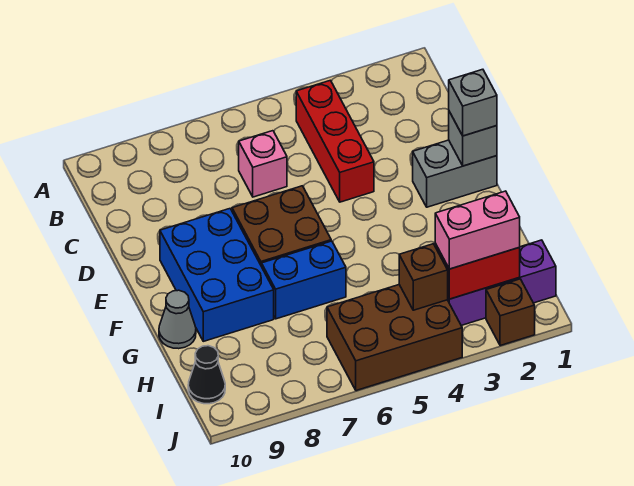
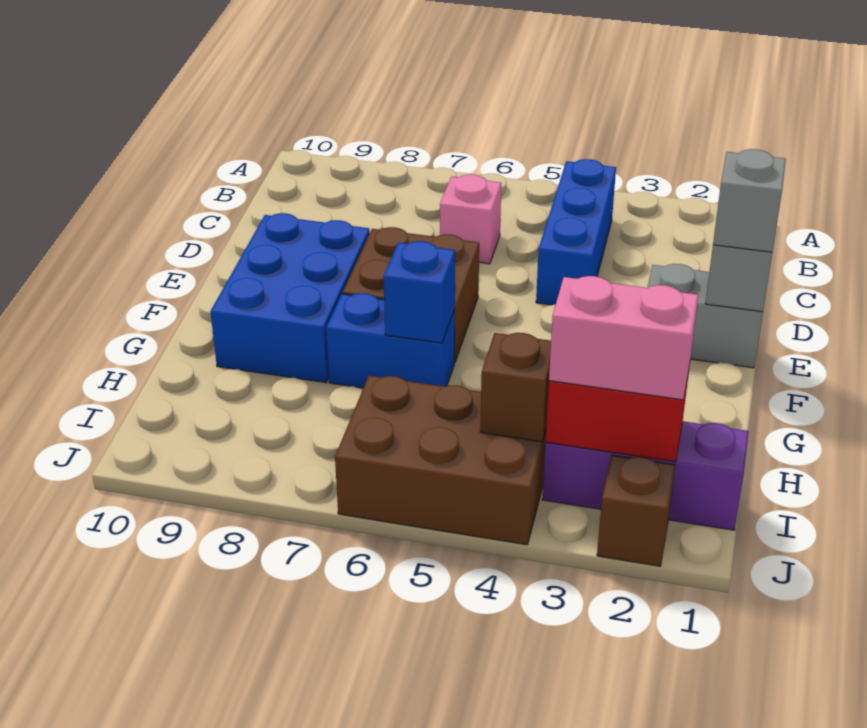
red brick B4:D4 level 1 -> blue brick B4:D4 level 1
none -> blue brick G6 level 2
grey cone G10 level 1 -> none
black cone I10 level 1 -> none

